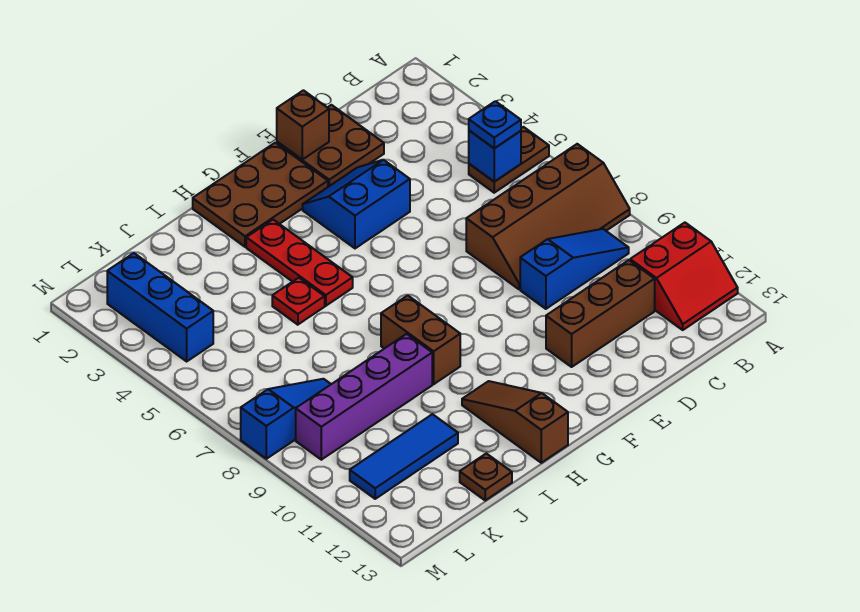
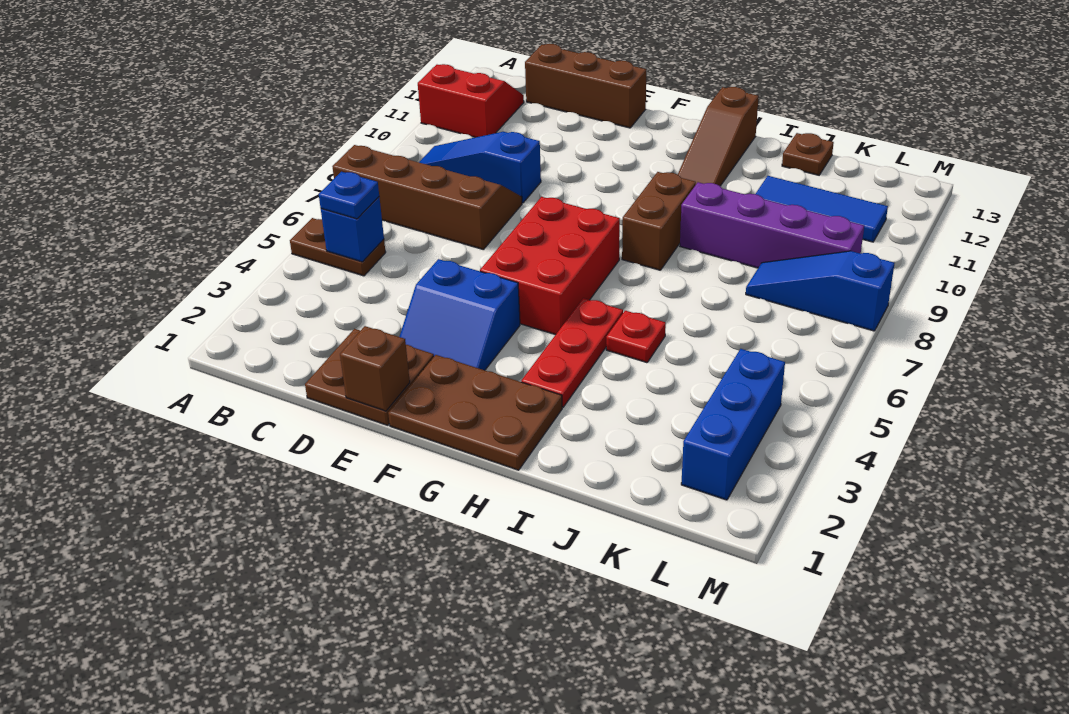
brown brick C11:E11 level 1 -> brown brick C13:E13 level 1
none -> red brick F5:G7 level 1

